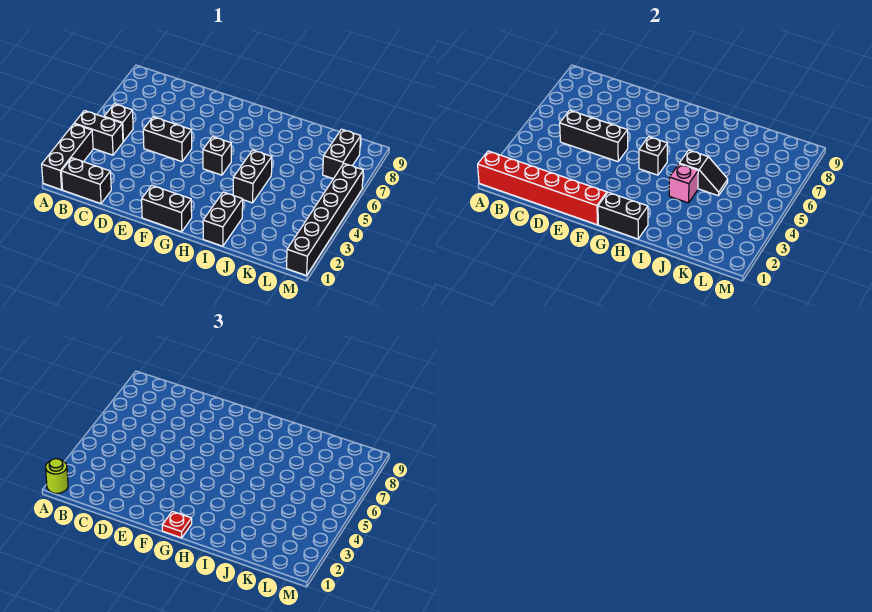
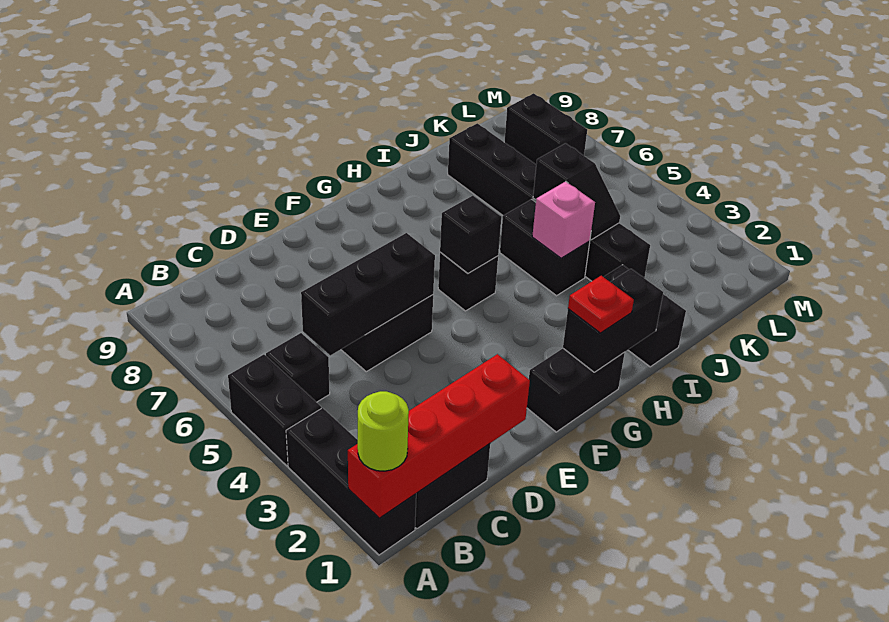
red brick A1:F1 level 2 -> red brick A1:D1 level 2
black brick A4:B4 level 1 -> black brick A4:A5 level 1
black slope I5:J5 level 2 top I -> black slope J4:J5 level 2 top 5
black brick M1:M6 level 1 -> black brick J3:J8 level 1

